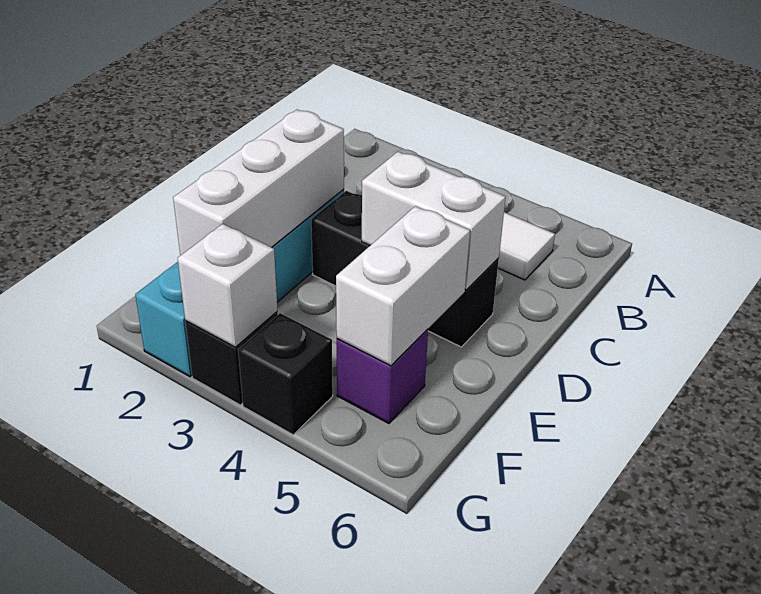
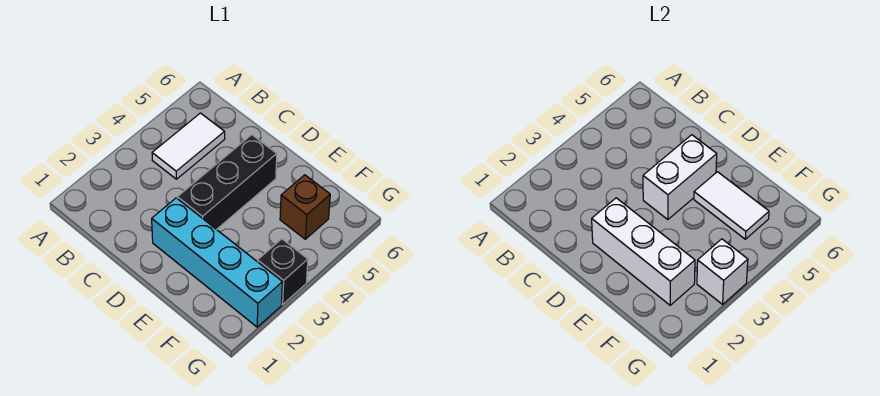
white brick E5:F5 level 2 -> white tile E5:F5 level 2
purple brick F5 level 1 -> brown brick F5 level 1
black brick G4 level 1 -> none

